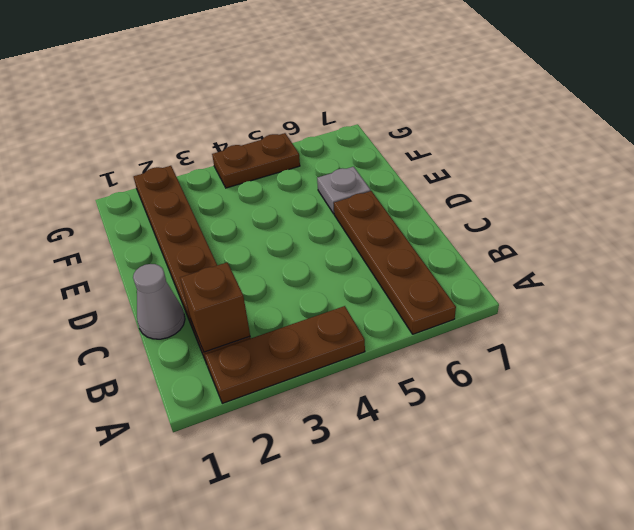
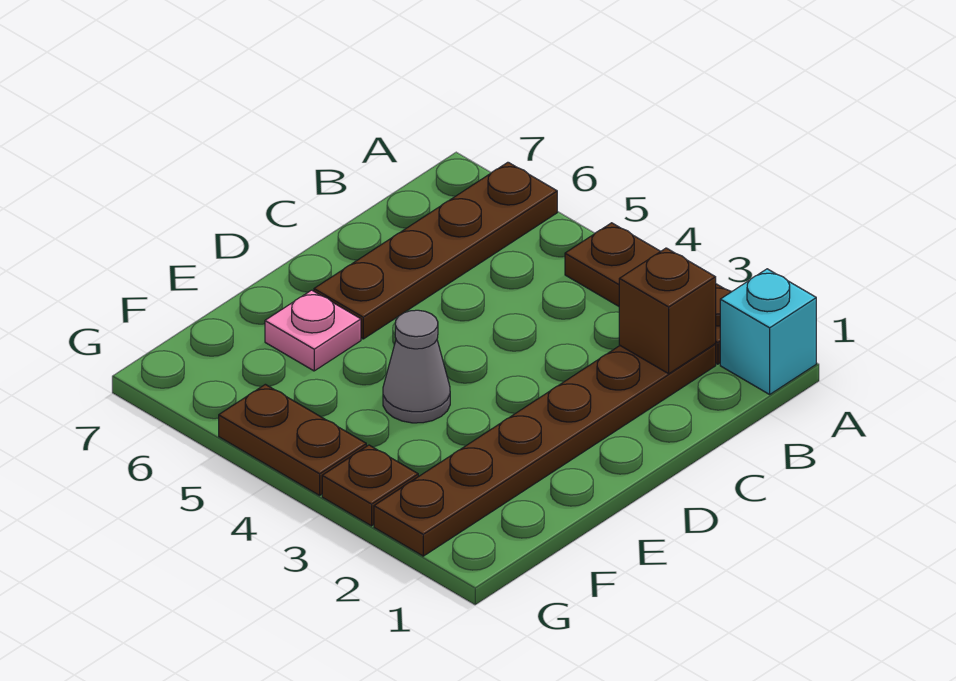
none -> cyan brick A1 level 1
grey cone C1 level 1 -> grey cone E4 level 1
grey plate E6 level 1 -> pink plate E6 level 1
none -> brown plate G3 level 1

